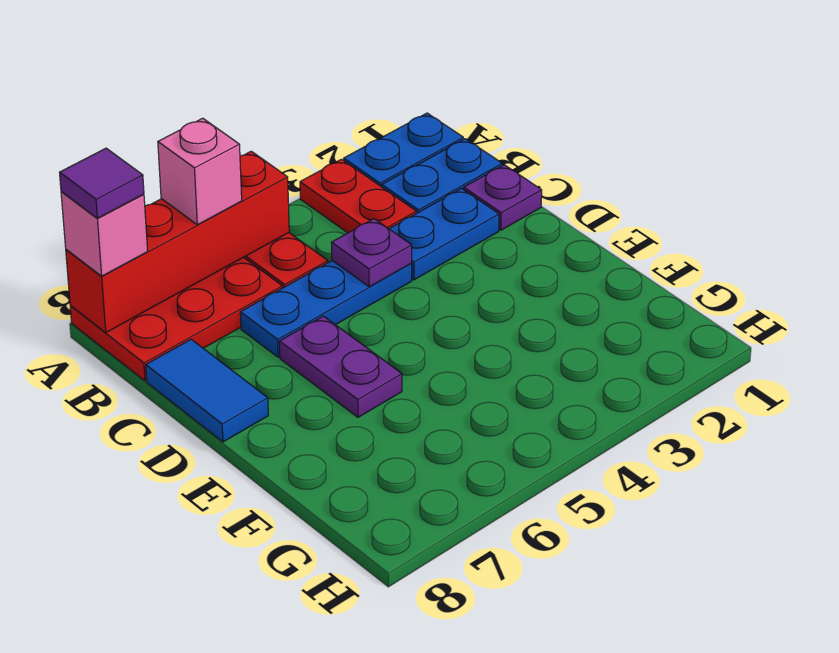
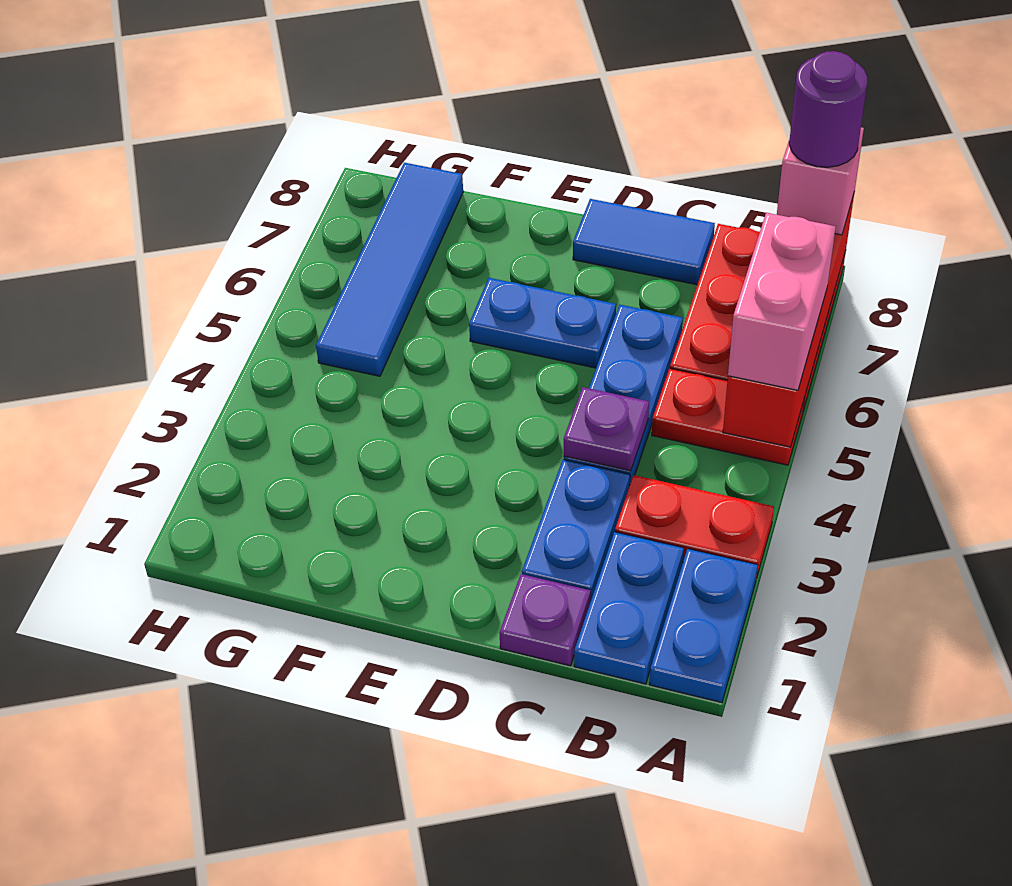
pink brick A6 level 3 -> pink brick A5:A6 level 3
purple tile A8 level 4 -> purple round brick A8 level 4
purple plate D6:E6 level 1 -> blue plate D6:E6 level 1
none -> blue tile G5:G8 level 1

